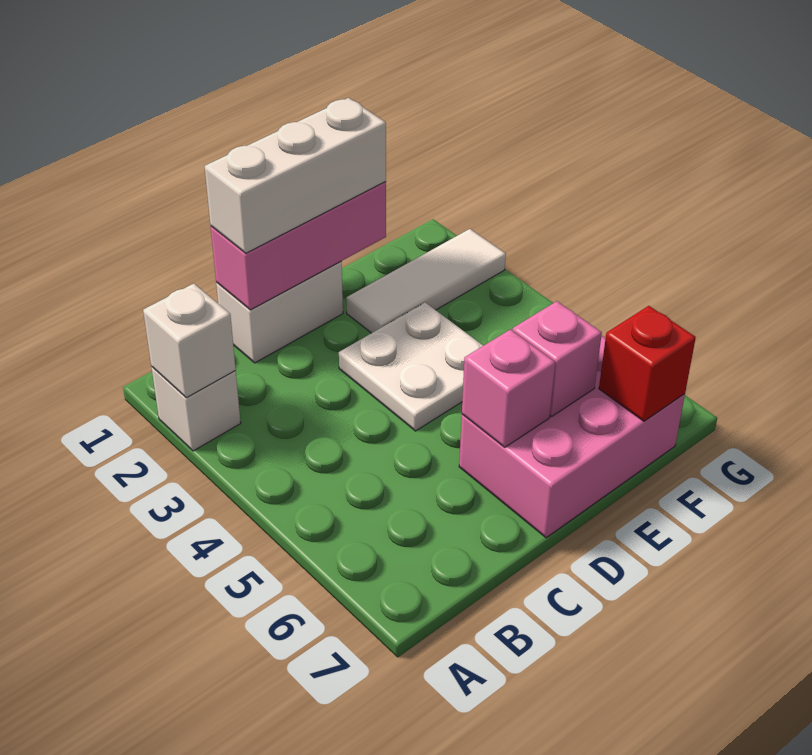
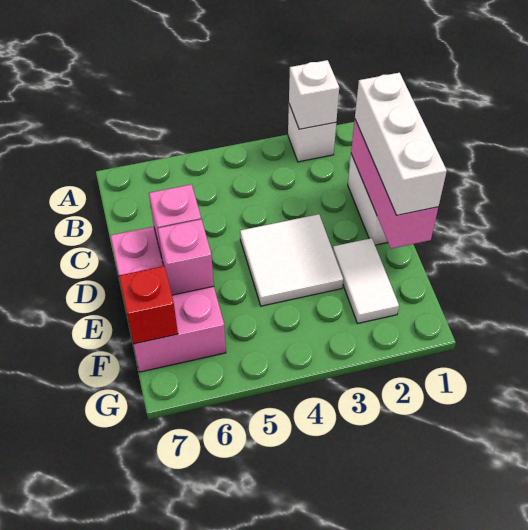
white plate D3:E4 level 1 -> white tile D3:E4 level 1
white tile E2:G2 level 1 -> white tile E2:F2 level 1

